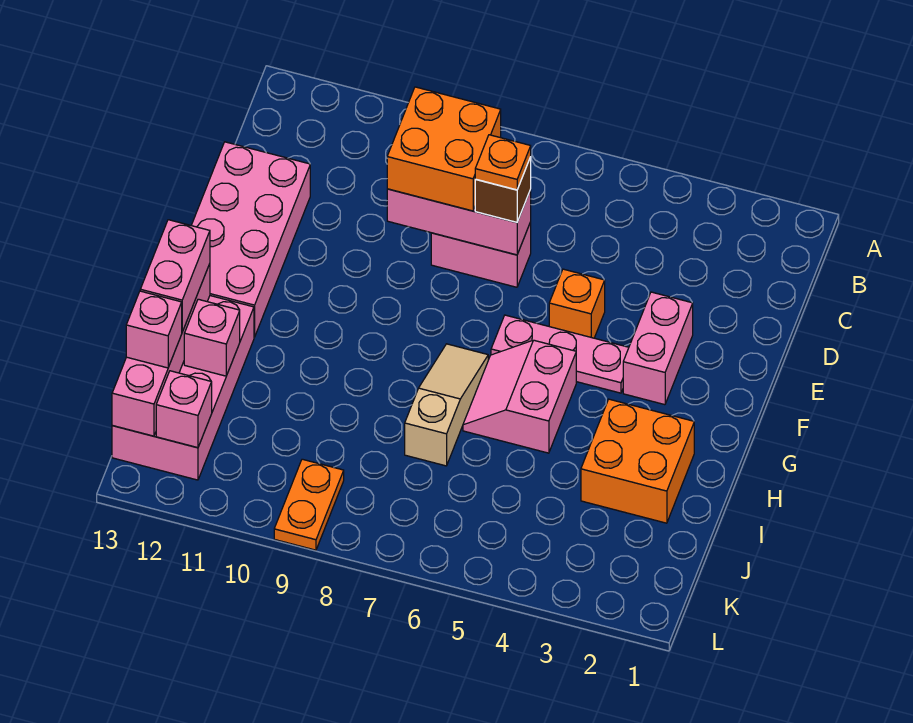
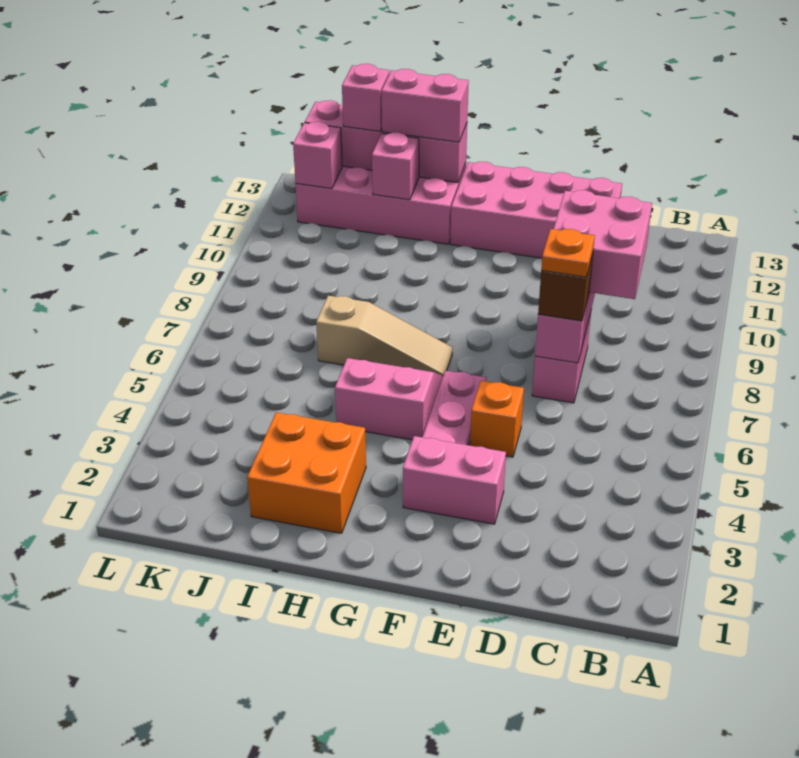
orange brick C8:D9 level 3 -> pink brick C8:D9 level 3
orange plate K9:L9 level 1 -> none

